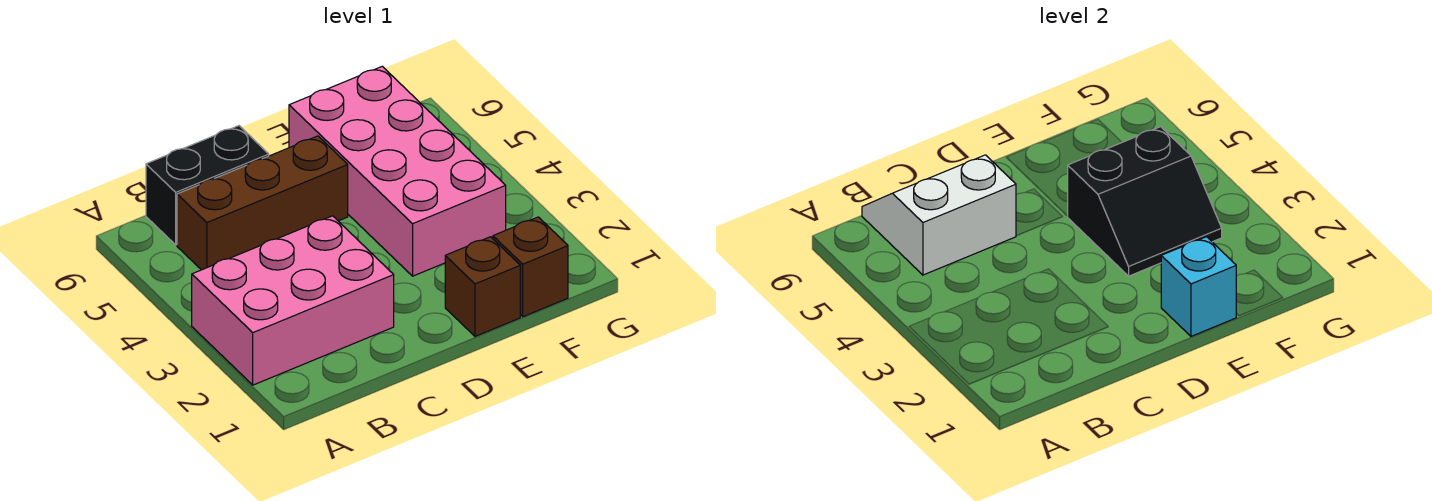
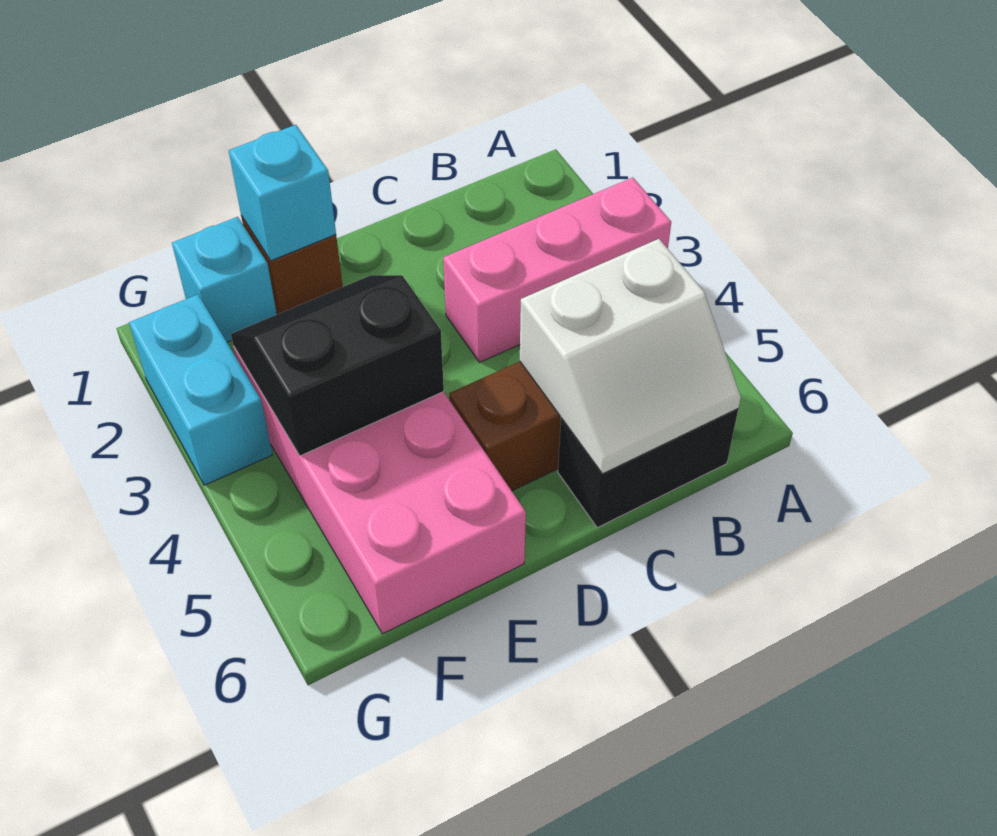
pink brick A2:C3 level 1 -> pink brick A3:C3 level 1
brown brick F1 level 1 -> cyan brick F1 level 1
none -> cyan brick G2:G3 level 1

